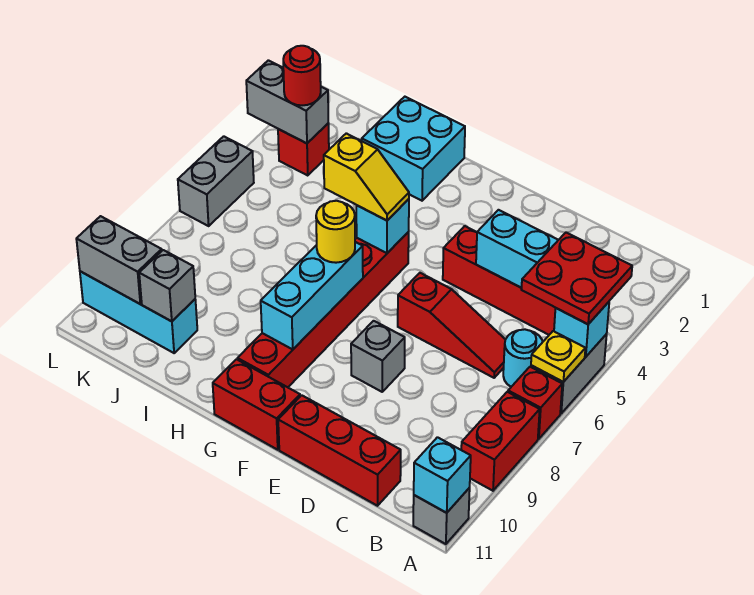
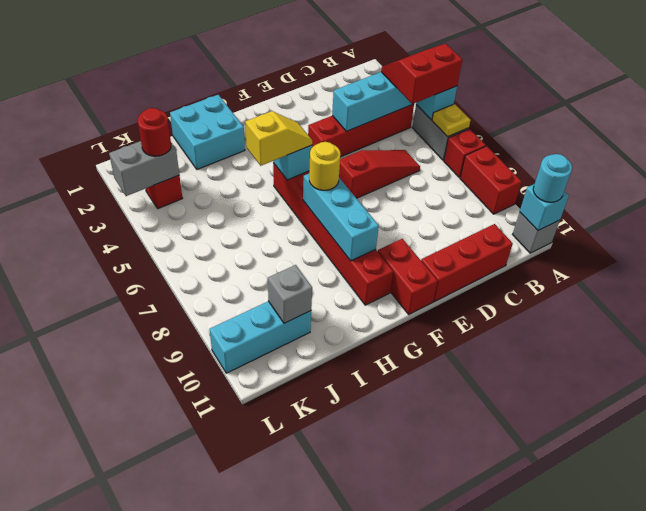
red plate A4:B5 level 3 -> red slope A4:B5 level 3 top 5
cyan round brick B6 level 1 -> cyan round brick A11 level 3
grey brick E8 level 1 -> none
red brick F11:G11 level 1 -> red brick F10:F11 level 1
grey brick K10:L10 level 2 -> none
grey brick L5:L6 level 1 -> none

